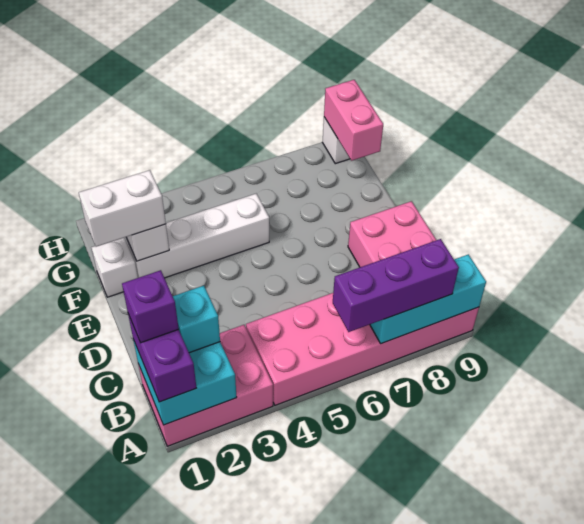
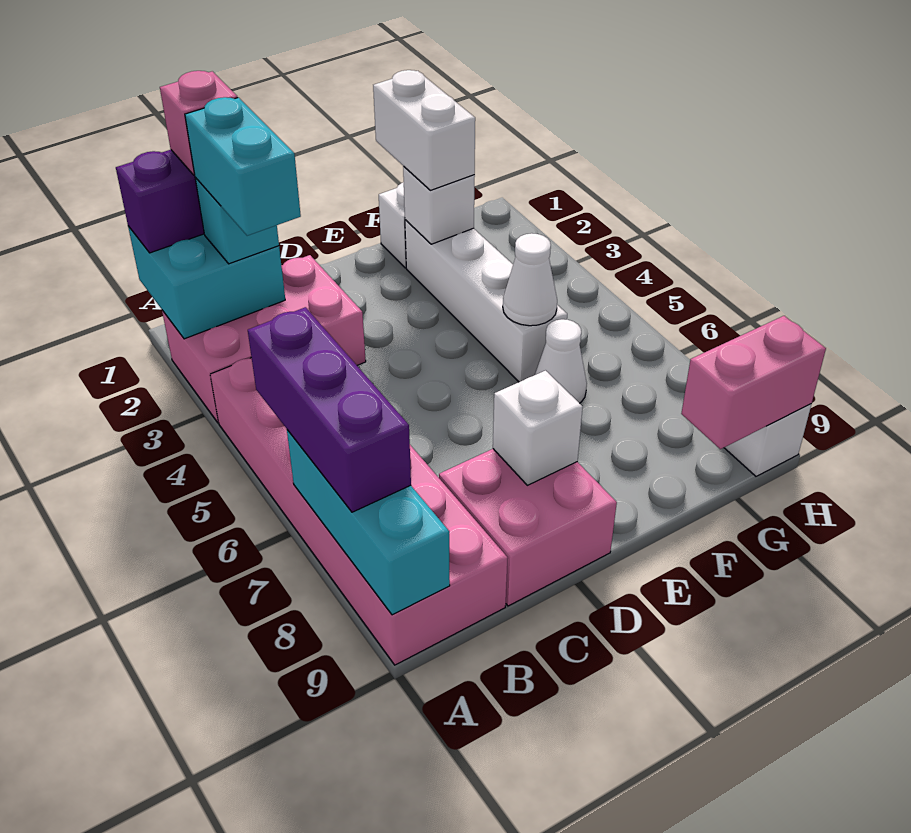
pink brick A1:B3 level 1 -> pink brick A2:C3 level 1
purple brick B1 level 4 -> pink brick B1 level 4
none -> cyan brick B2:B3 level 4
none -> white brick D8 level 2
none -> white cone F5 level 2
none -> white cone F6 level 1

